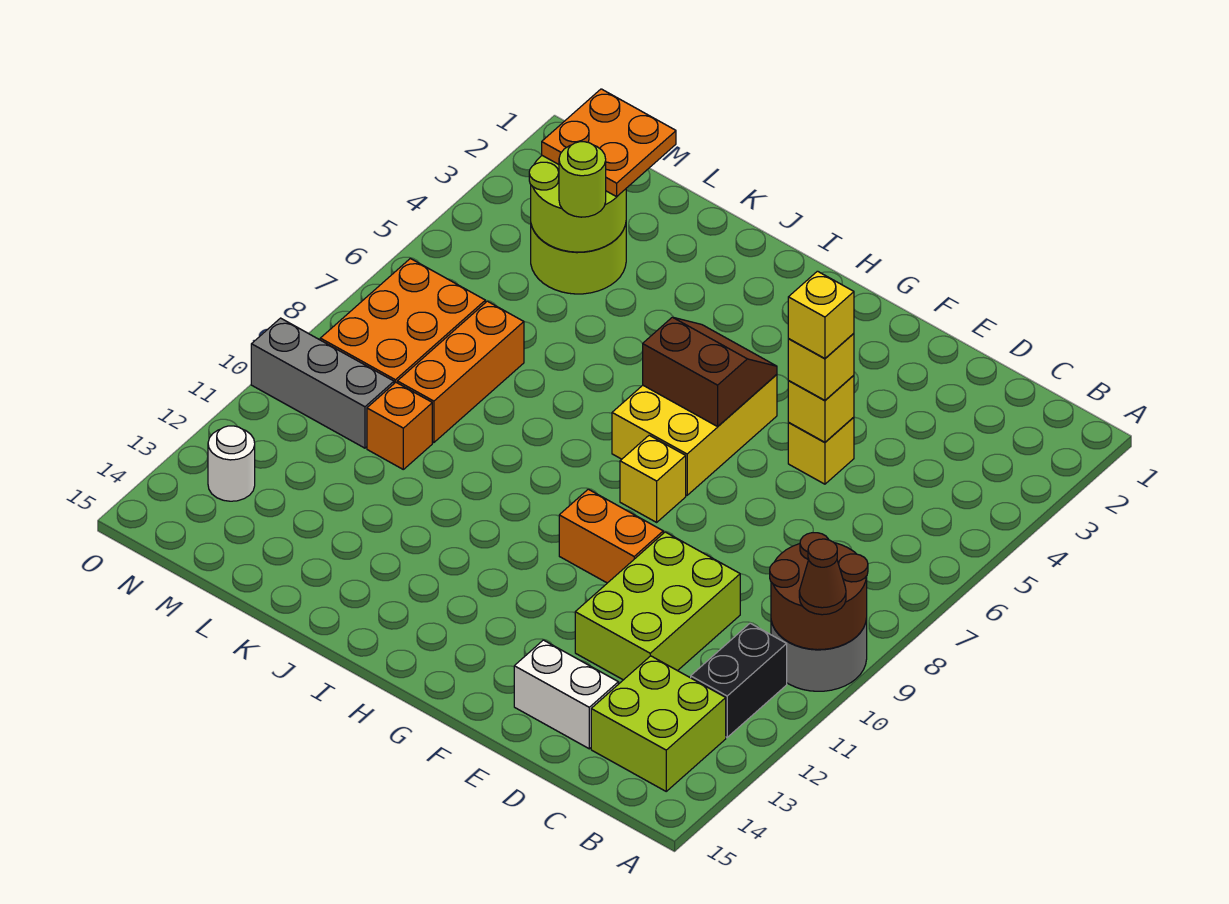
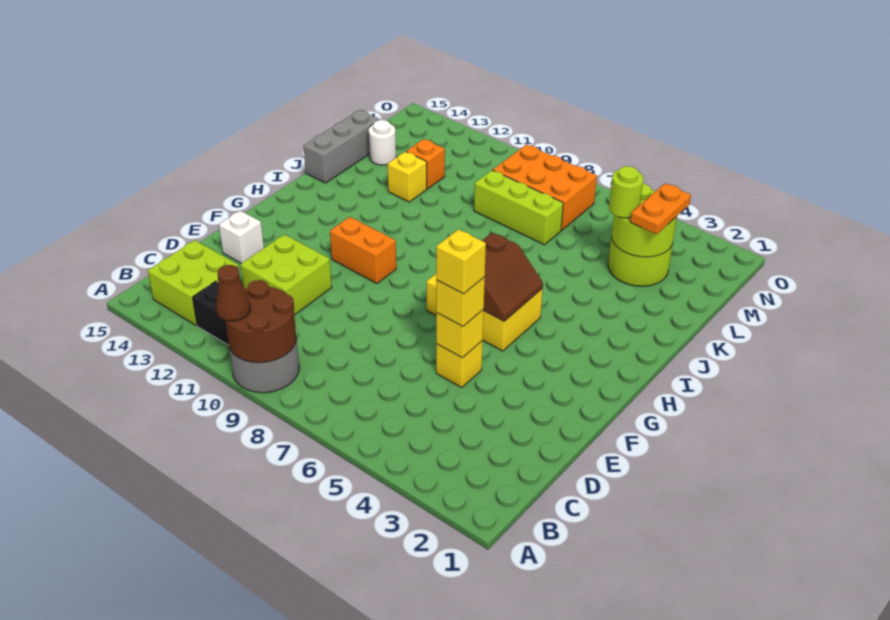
lime brick D10:E12 level 1 -> lime brick D11:E12 level 1
white brick D14:E14 level 1 -> white brick E14 level 1
orange brick F10:G10 level 1 -> orange brick G10:G11 level 1
yellow brick G8 level 1 -> yellow brick K12 level 1
orange plate L2:M3 level 3 -> orange plate L3:M3 level 3
orange brick L7:L9 level 1 -> lime brick L7:L9 level 1
orange brick L10 level 1 -> orange brick L12 level 1
grey brick M10:O10 level 1 -> grey brick J15:L15 level 1
white round brick N13 level 1 -> white round brick L14 level 1

